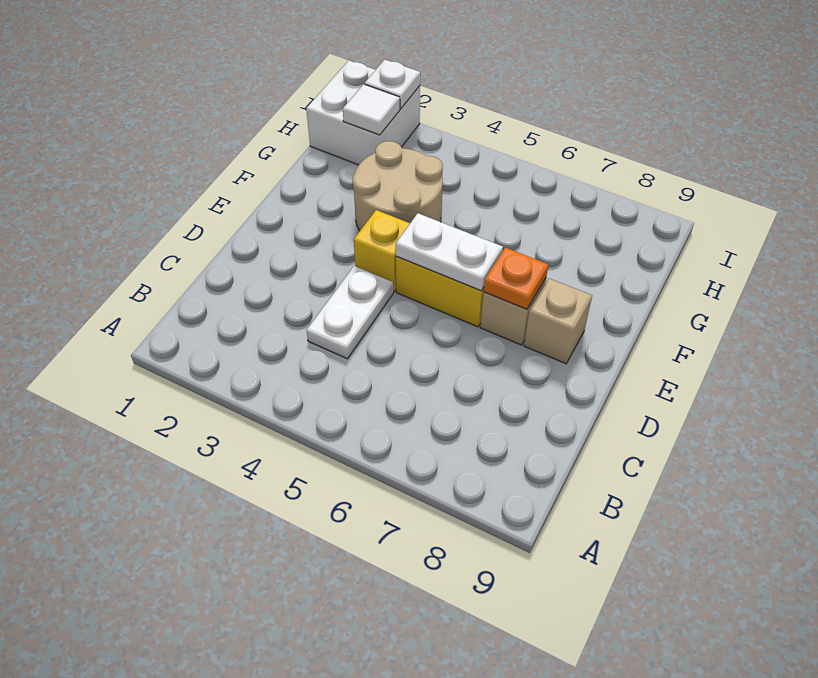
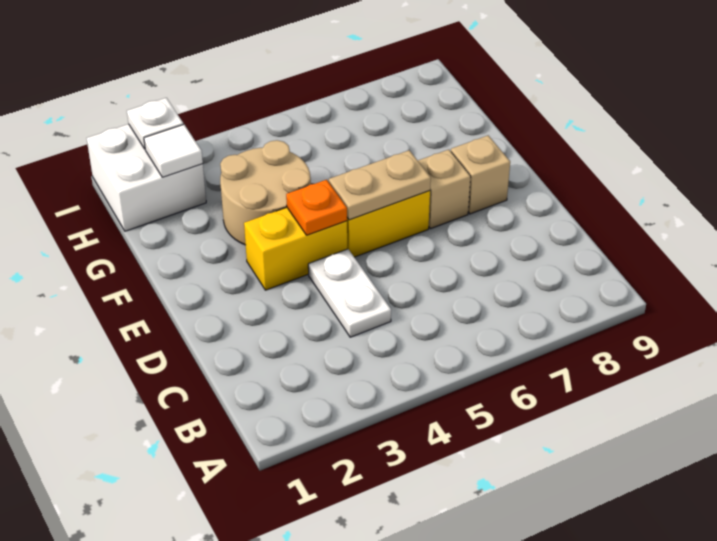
yellow brick E4 level 1 -> yellow brick E3:E4 level 1
white plate E5:E6 level 2 -> tan plate E5:E6 level 2
orange plate E7 level 2 -> orange plate E4 level 2

